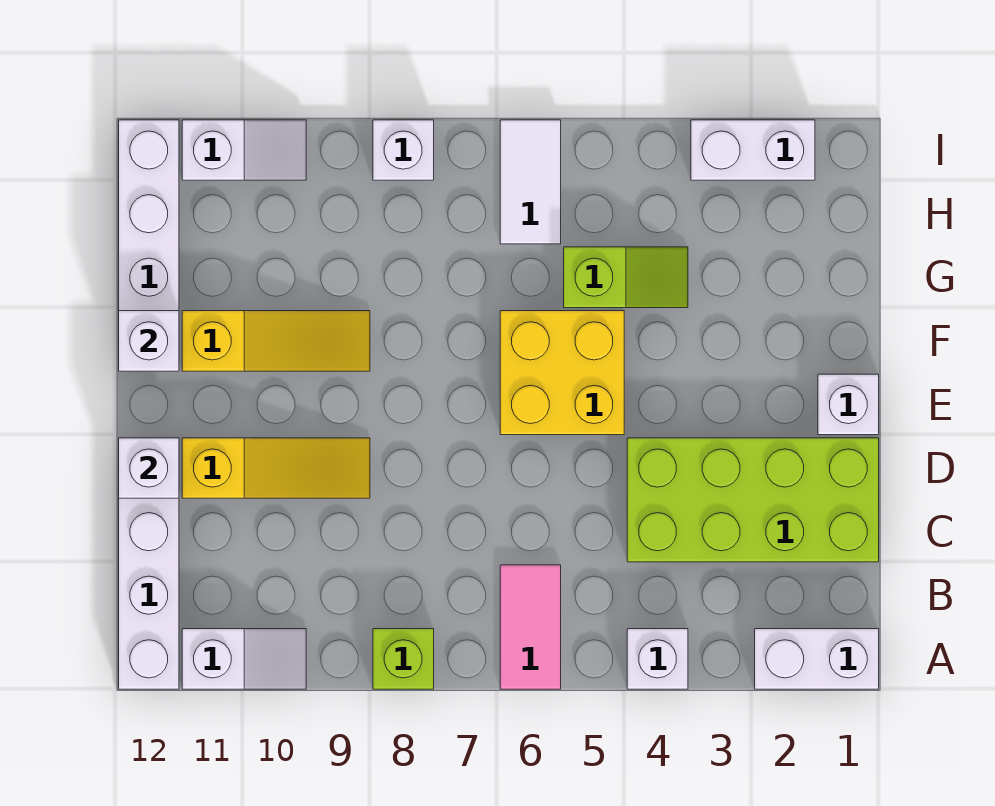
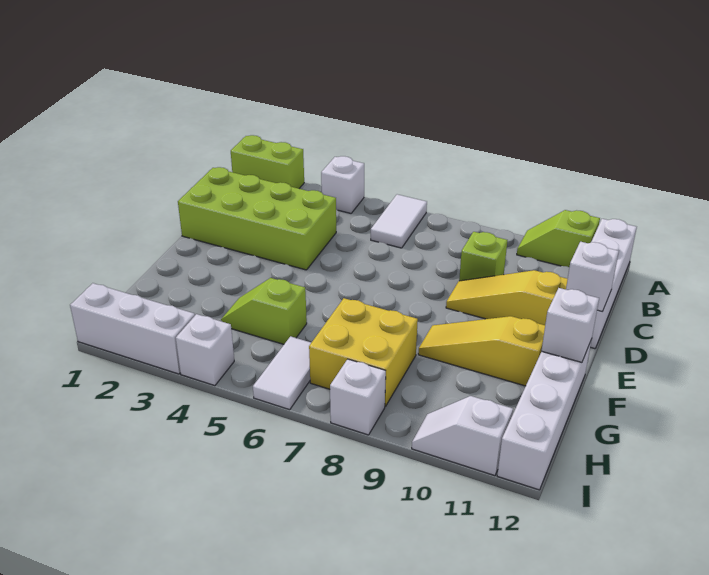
white brick A1:A2 level 1 -> lime brick A1:A2 level 1
pink tile A6:B6 level 1 -> white tile A6:B6 level 1
lime brick A8 level 1 -> lime brick C9 level 1
white slope A10:A11 level 1 top 11 -> lime slope A10:A11 level 1 top 11
white brick E1 level 1 -> white brick I4 level 1
yellow brick E5:F6 level 1 -> yellow brick G7:H8 level 1
white brick I2:I3 level 1 -> white brick I1:I3 level 1

